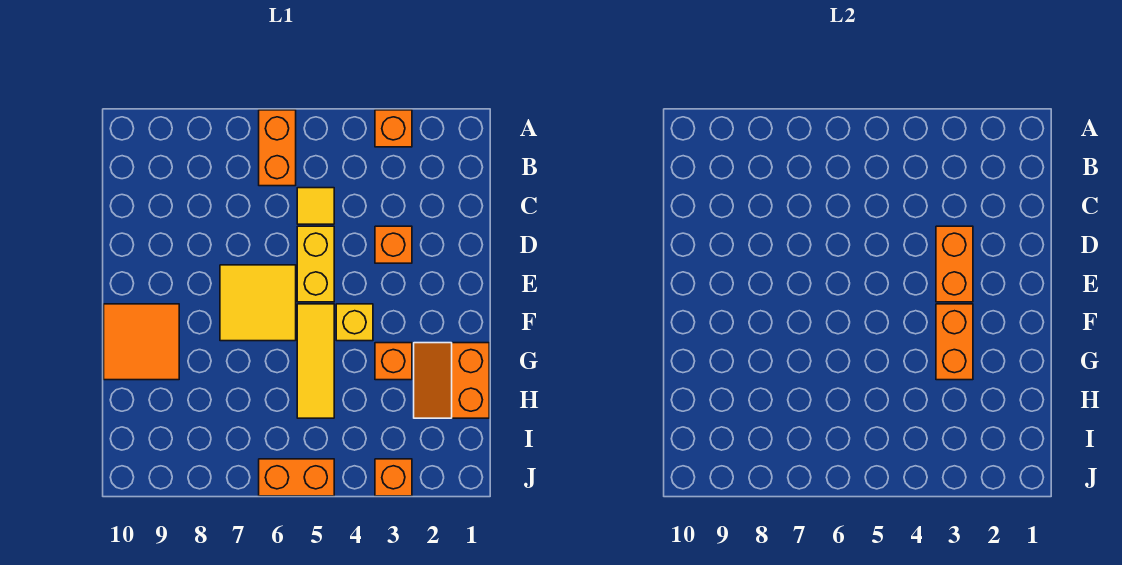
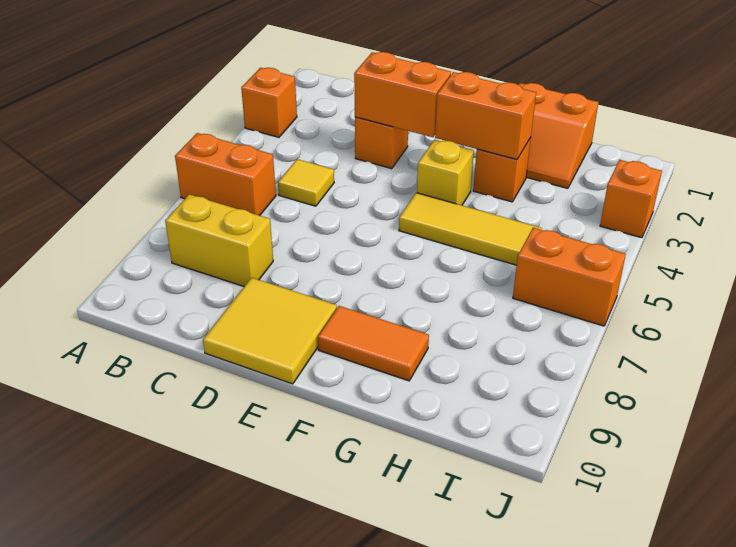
yellow brick D5:E5 level 1 -> yellow brick B8:C8 level 1
yellow tile E6:F7 level 1 -> yellow tile D9:E10 level 1
orange tile F9:G10 level 1 -> orange tile F9:G9 level 1
orange brick J5:J6 level 1 -> orange brick I6:J6 level 1

